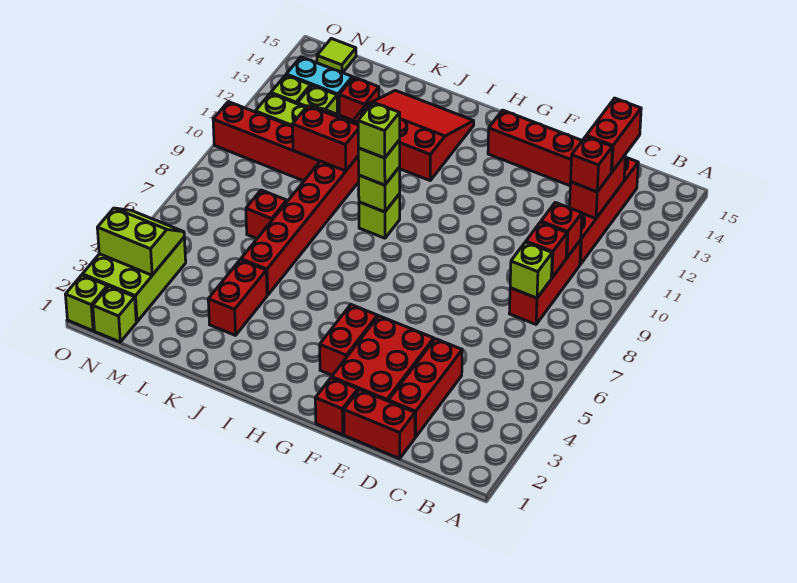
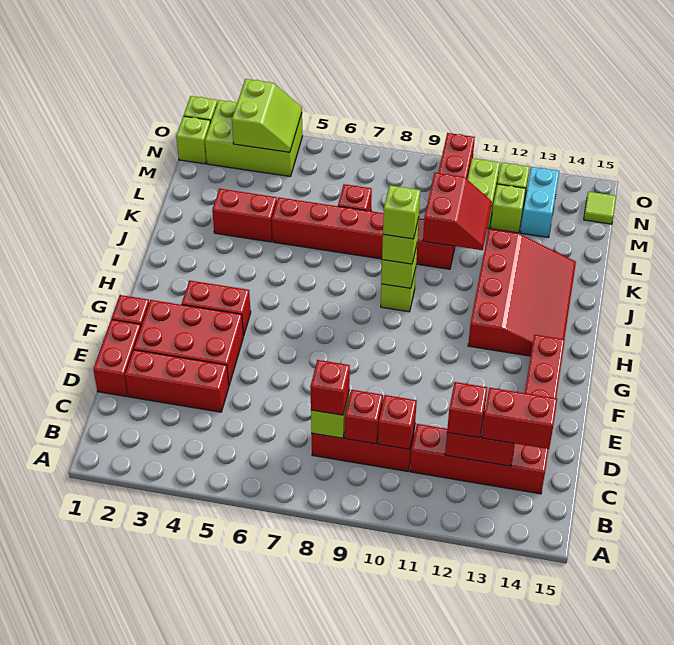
red slope I12:K14 level 1 top 12 -> red slope H12:K14 level 1 top 12
red brick L13 level 1 -> red brick C8 level 3

